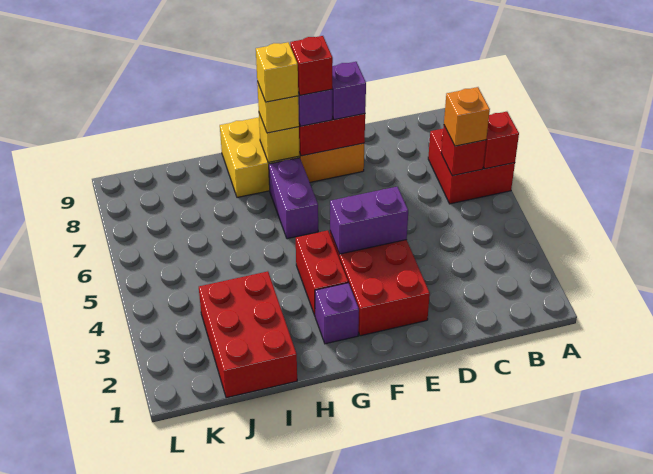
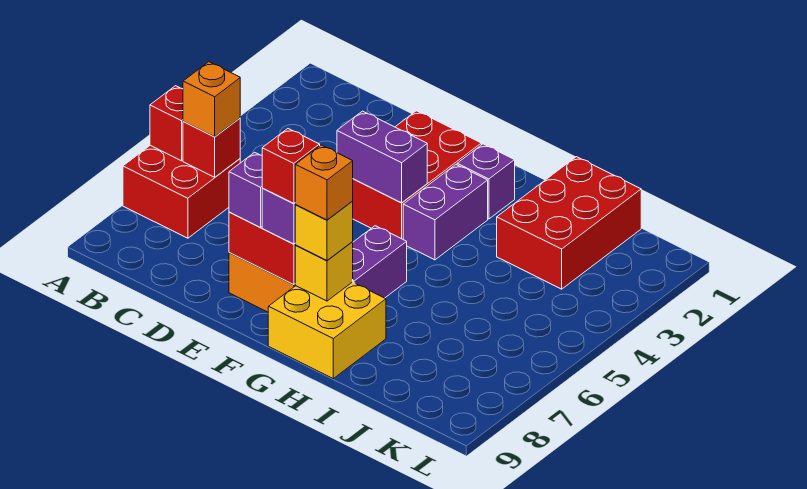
red brick G3:G4 level 1 -> purple brick G3:G4 level 1
yellow brick G8 level 4 -> orange brick G8 level 4

